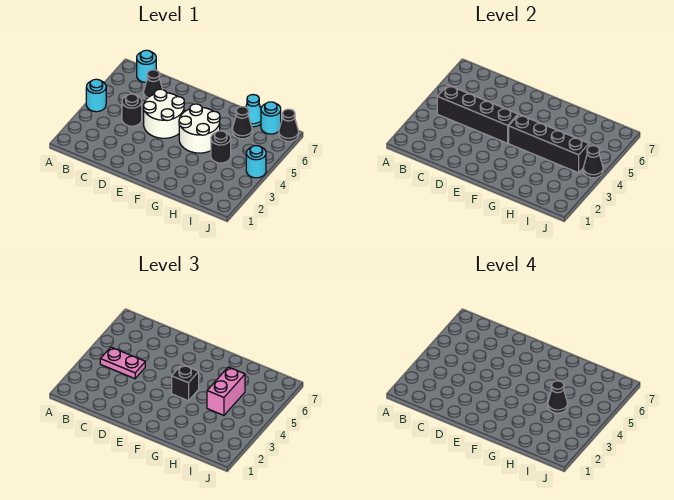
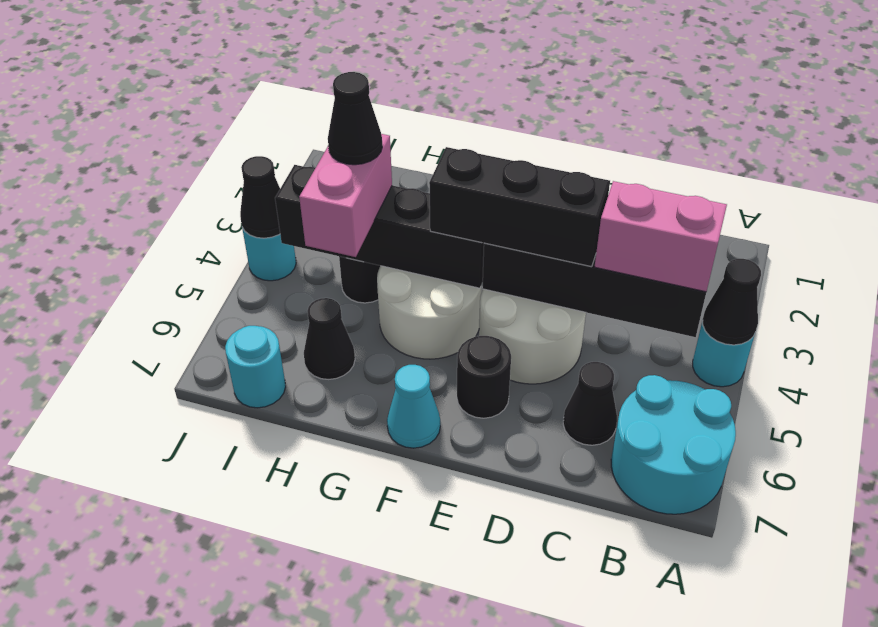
pink plate B4:C4 level 3 -> pink brick B4:C4 level 3
cyan round brick B7 level 1 -> cyan round brick A6:B7 level 1
black round brick C4 level 1 -> black round brick E6 level 1
black brick F4 level 3 -> black brick D4:F4 level 3
cyan cone H7 level 1 -> cyan cone F7 level 1
black cone J7 level 1 -> black cone A4 level 2

